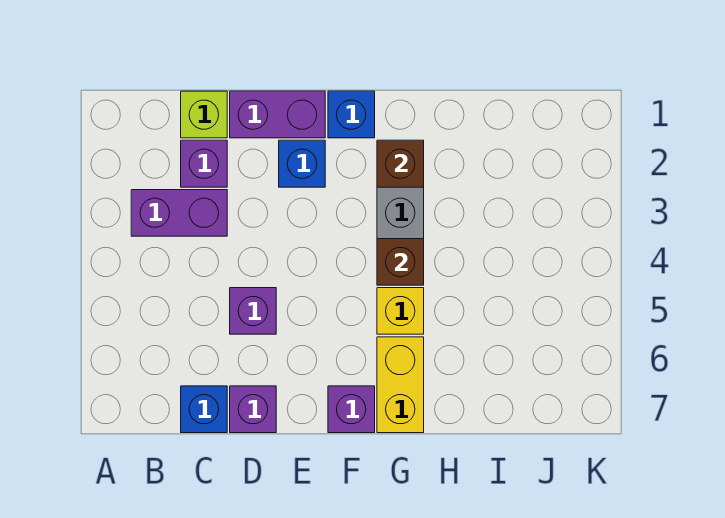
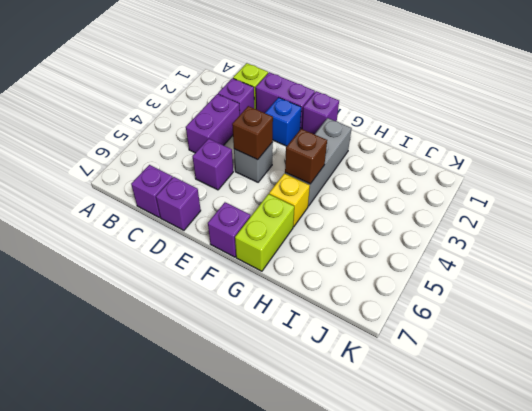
purple brick B3:C3 level 1 -> purple brick C3:C4 level 1
blue brick C7 level 1 -> purple brick C7 level 1
none -> grey brick E4 level 1
blue brick F1 level 1 -> purple brick F1 level 1
brown brick G2 level 2 -> brown brick E4 level 2
yellow brick G6:G7 level 1 -> lime brick G6:G7 level 1

